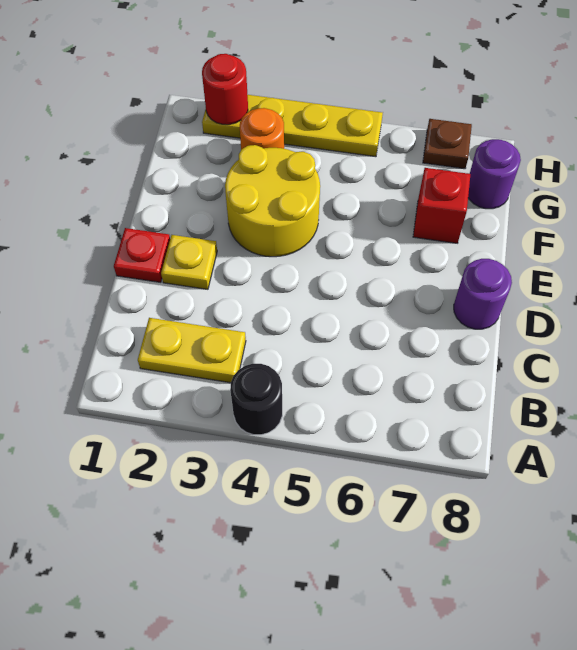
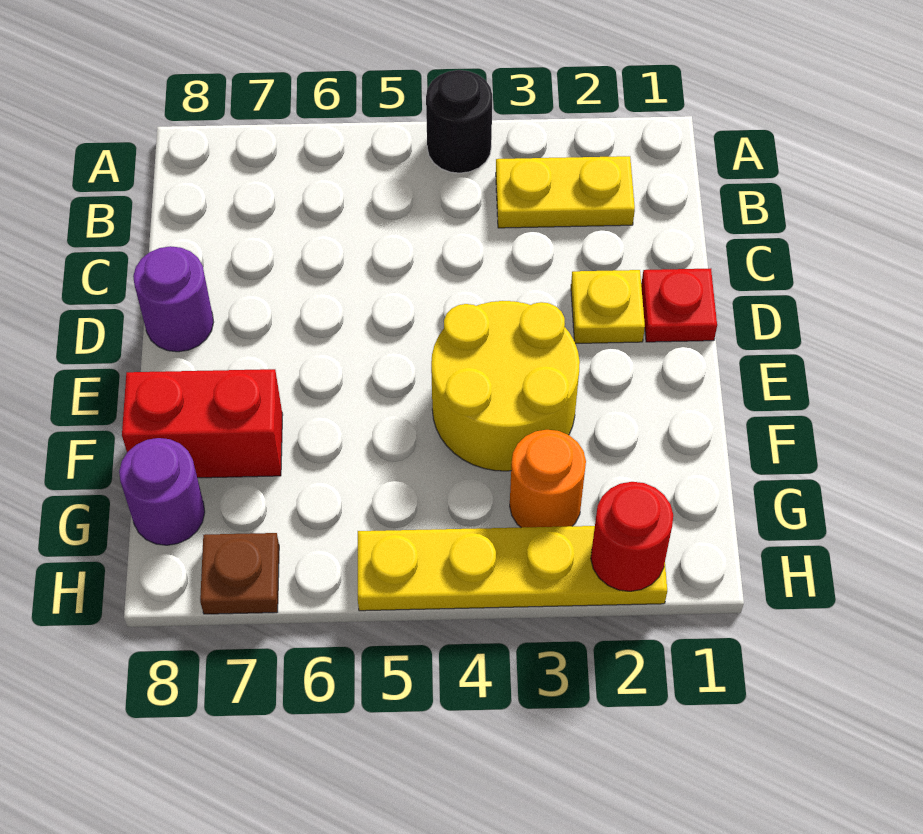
red brick F7 level 1 -> red brick F7:F8 level 1

